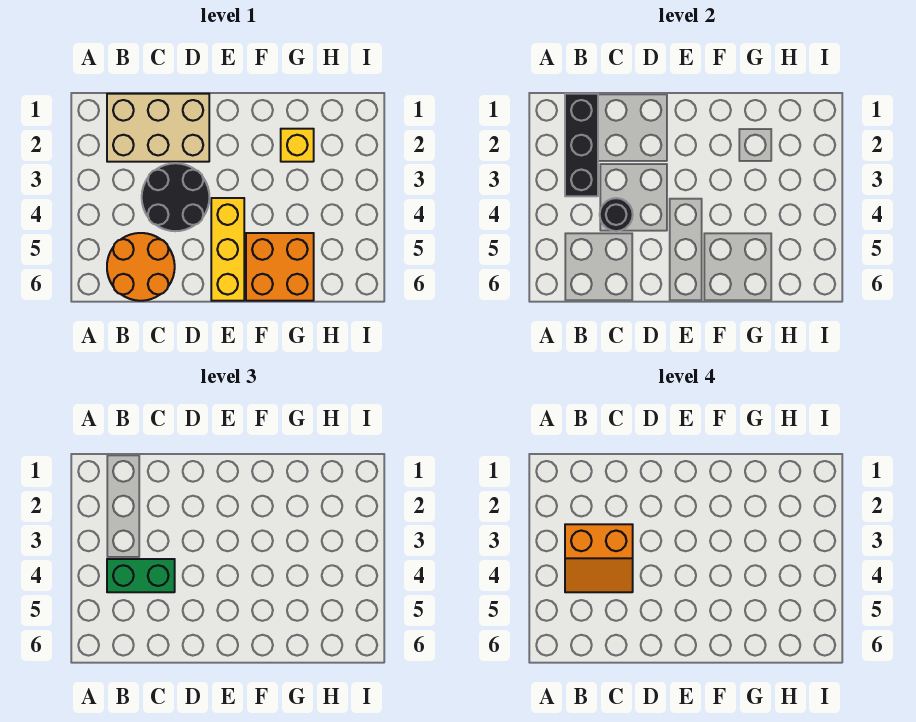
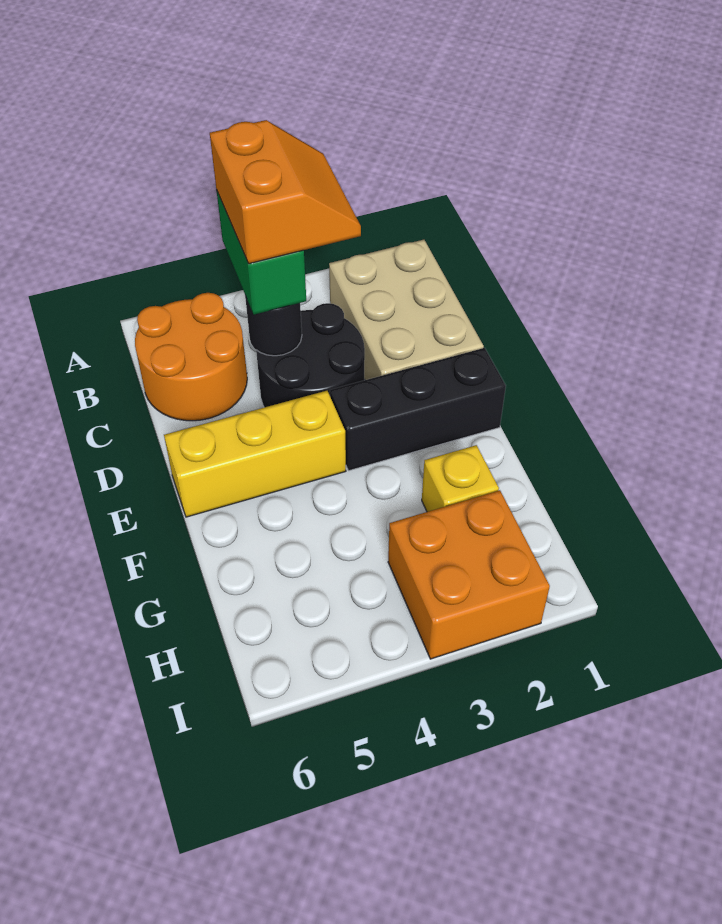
black brick B1:B3 level 2 -> black brick E1:E3 level 1
orange slope B3:C4 level 4 top 3 -> orange slope B3:C4 level 4 top 4
orange brick F5:G6 level 1 -> orange brick H2:I3 level 1

